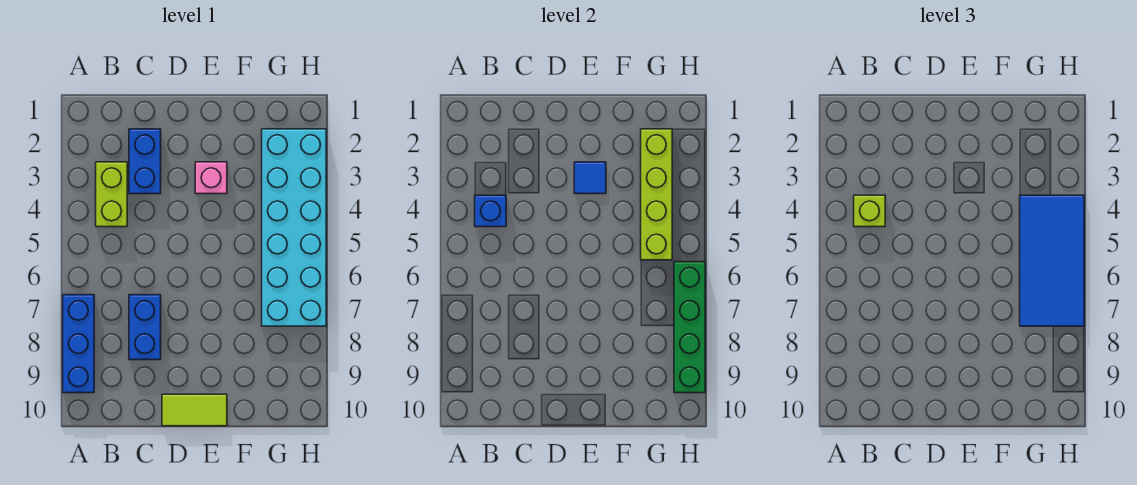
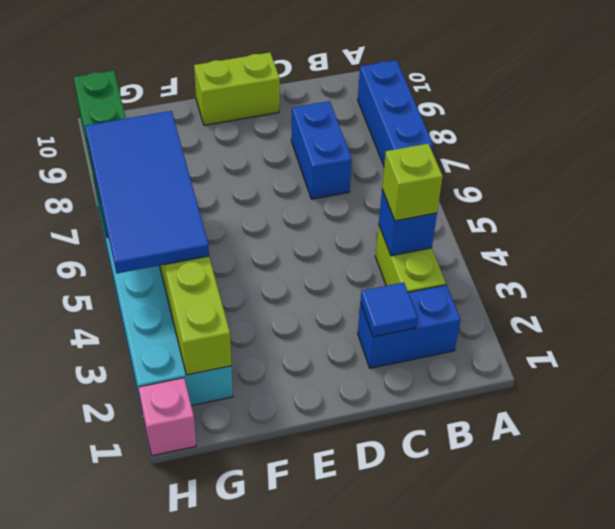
blue brick C2:C3 level 1 -> blue brick B2:C2 level 1
lime tile D10:E10 level 1 -> lime brick D10:E10 level 1
pink brick E3 level 1 -> pink brick H1 level 1
blue tile E3 level 2 -> blue tile C2 level 2

